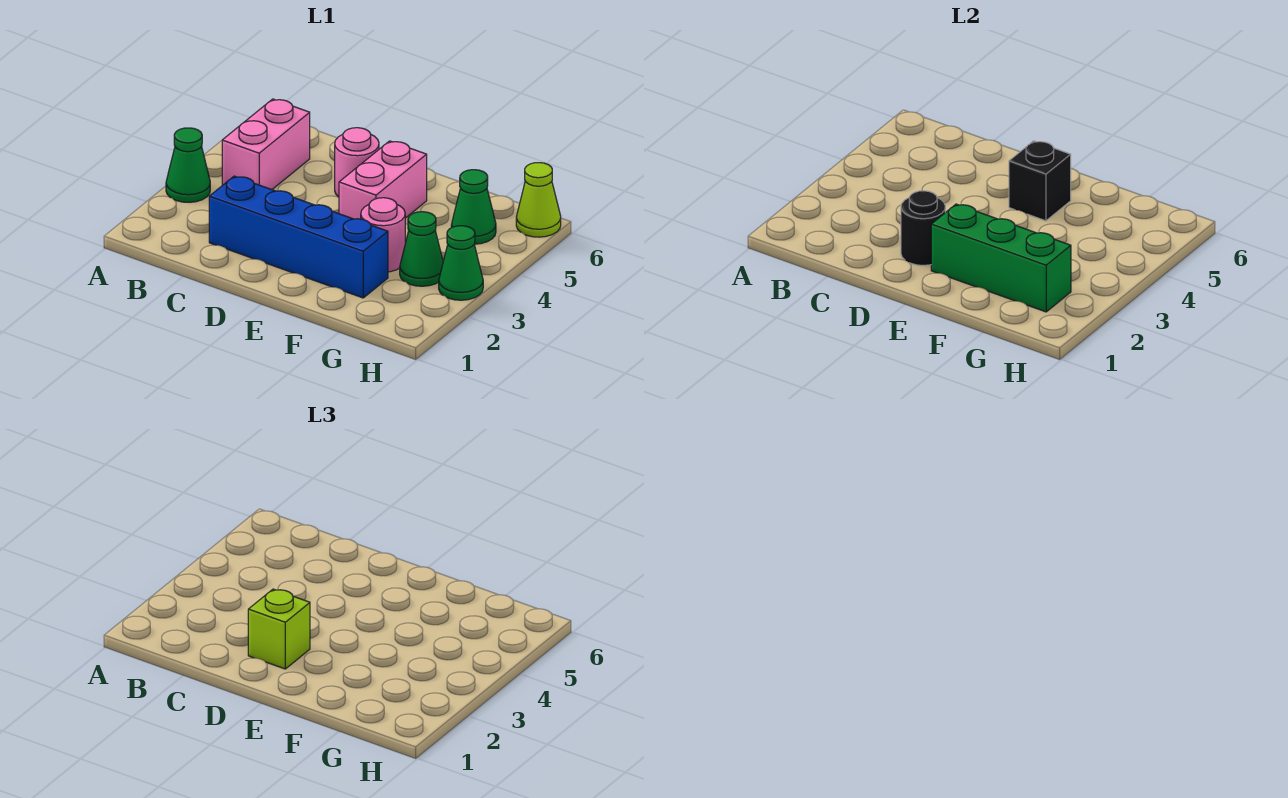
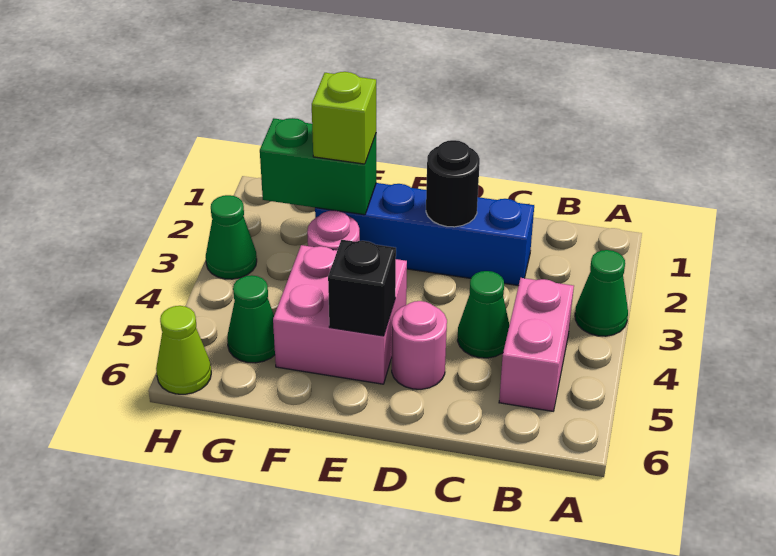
lime brick D2 level 3 -> lime brick F2 level 3
green brick E2:G2 level 2 -> green brick F2:G2 level 2
pink brick E4:E5 level 1 -> pink brick E4:F5 level 1
green cone G3 level 1 -> green cone C4 level 1

